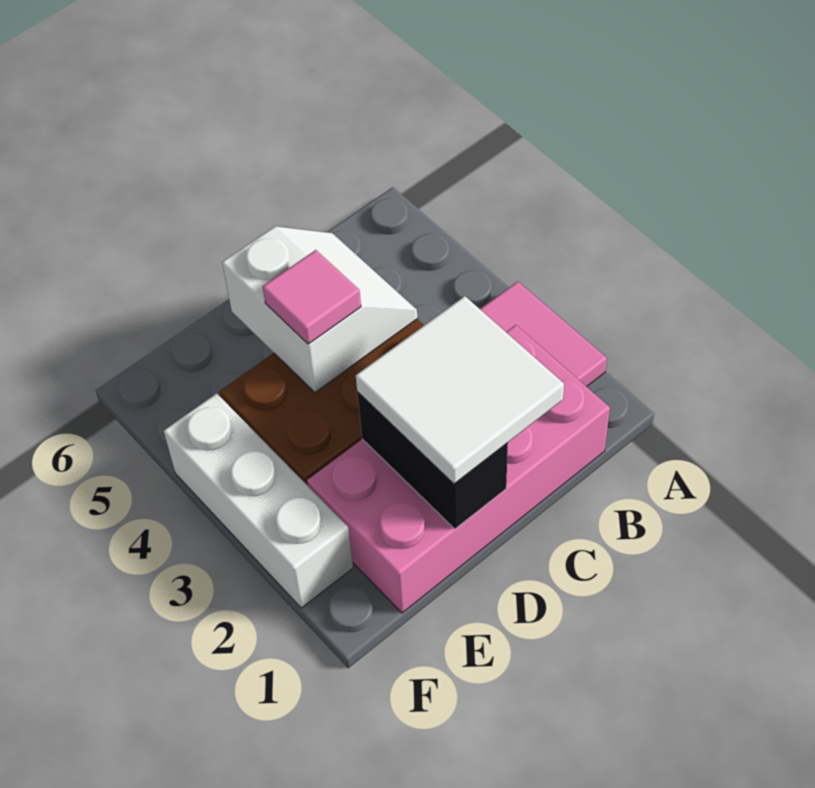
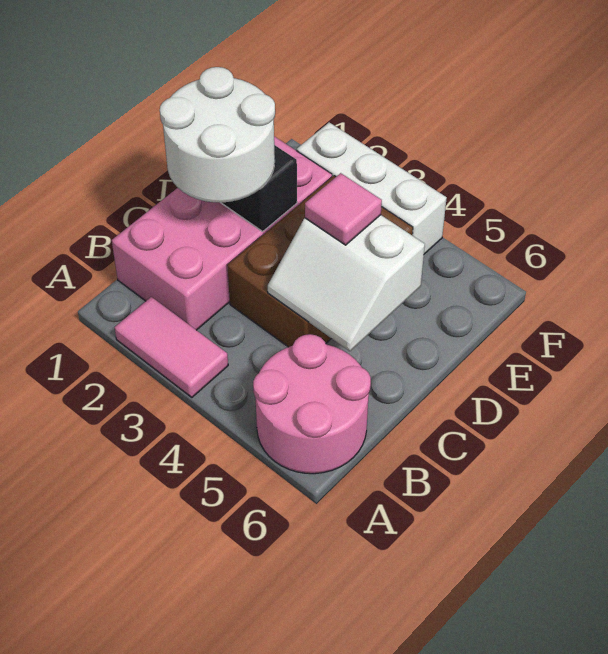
none -> pink round brick A5:B6 level 1
white tile C1:D2 level 3 -> white round brick C1:D2 level 3

